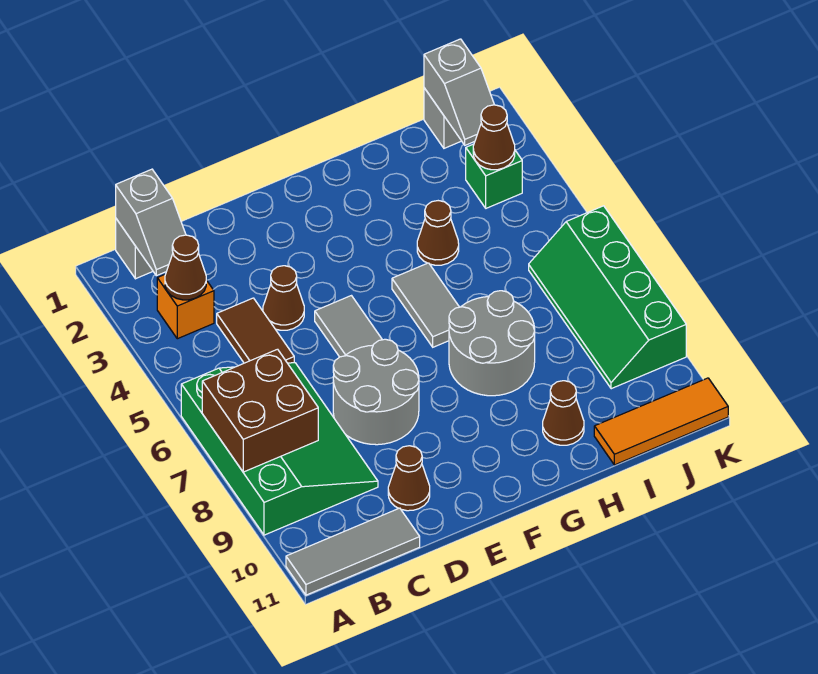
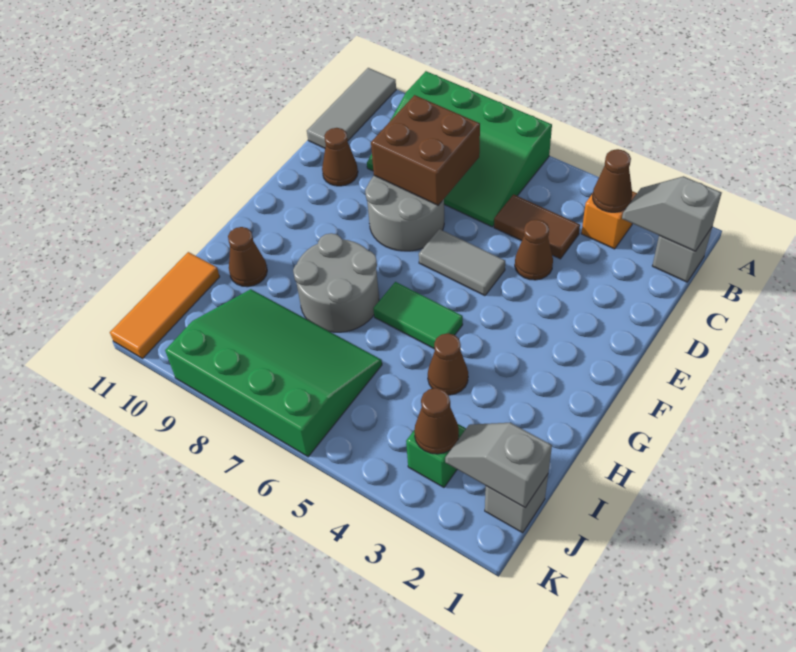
brown brick A7:B8 level 2 -> brown brick C7:D8 level 2
grey tile G5:G6 level 1 -> green tile G5:G6 level 1
green slope J6:K9 level 1 top K -> green slope I6:K9 level 1 top K

